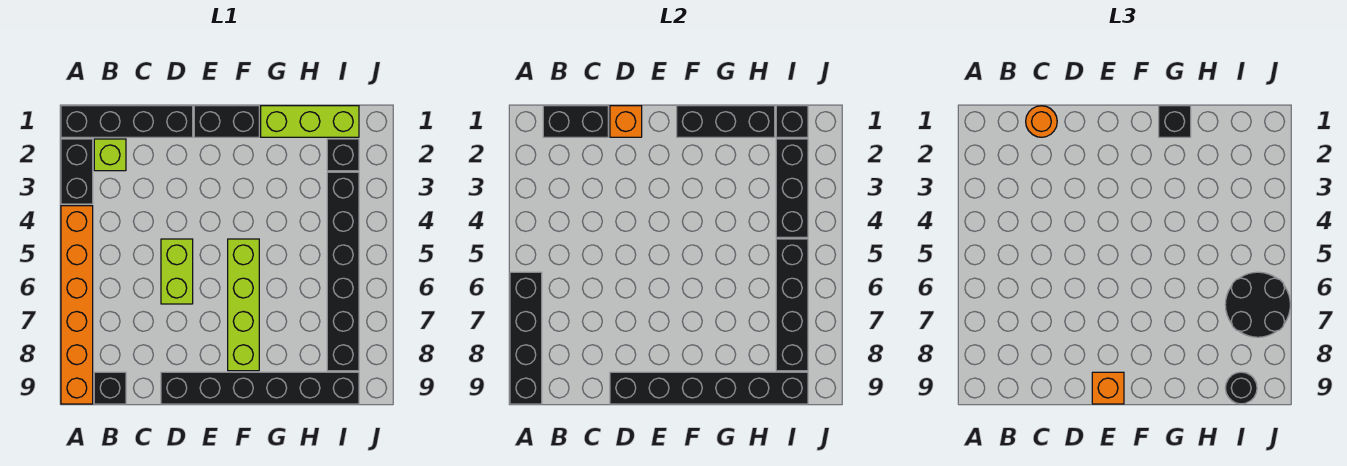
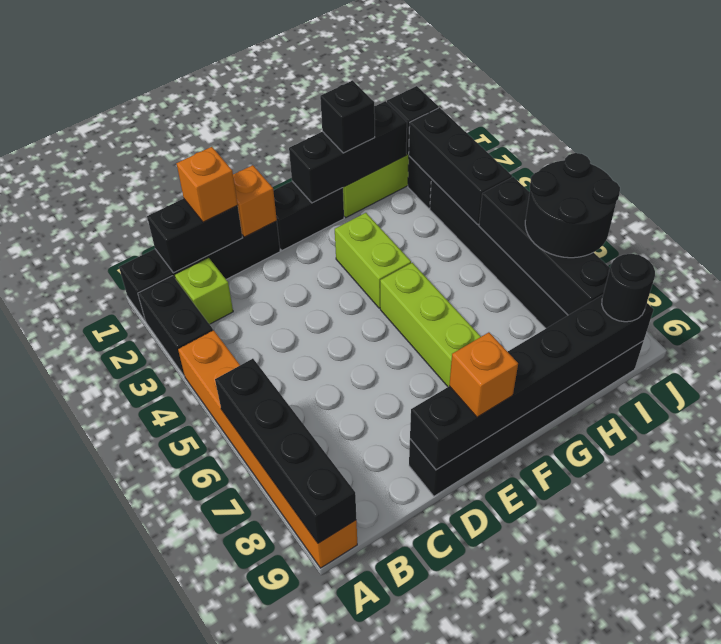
black brick B9 level 1 -> none
orange round brick C1 level 3 -> orange brick C1 level 3
lime brick D5:D6 level 1 -> lime brick F3:F4 level 1

